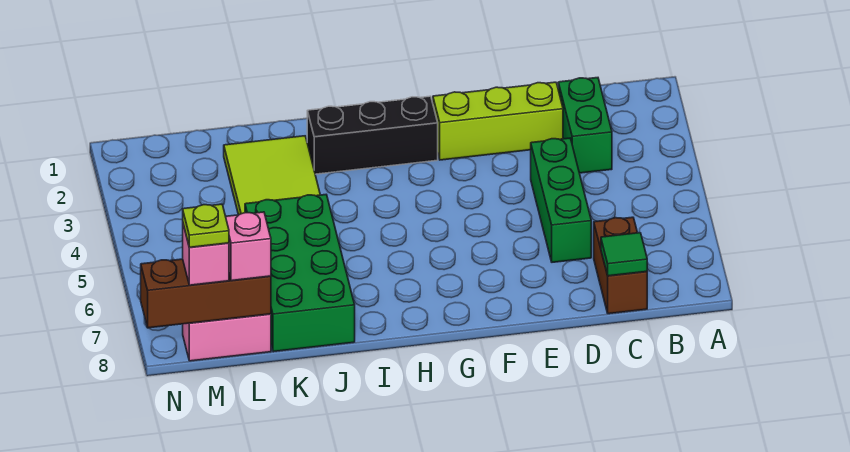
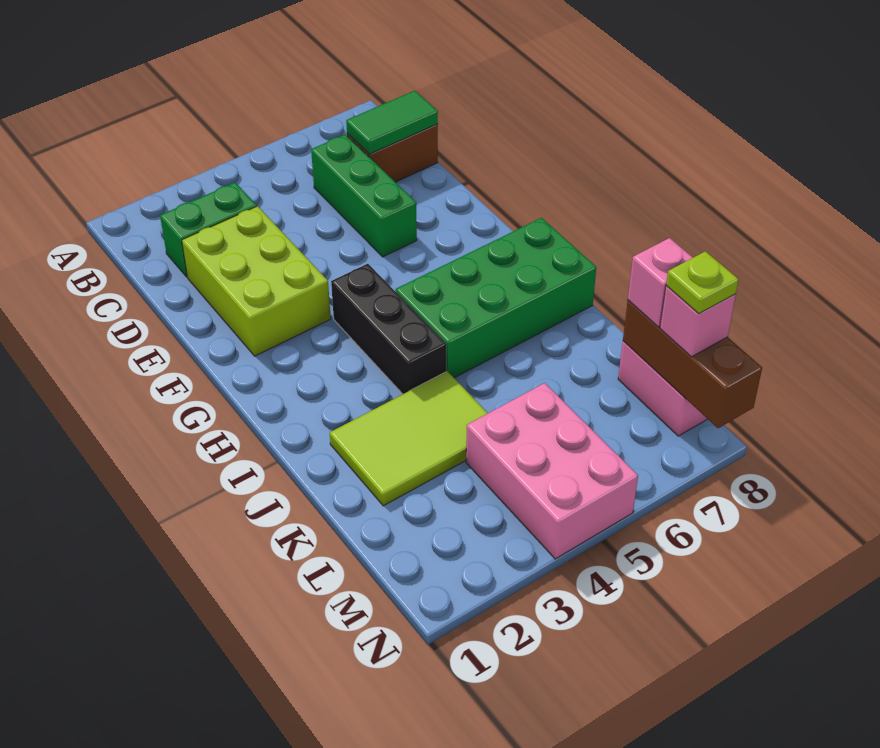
green tile C8 level 2 -> green tile C7:C8 level 2
lime brick D2:F2 level 1 -> lime brick D2:F3 level 1
green brick D4:D6 level 1 -> green brick C6:E6 level 1
black brick G2:I2 level 1 -> black brick G4:I4 level 1
green brick J5:K8 level 1 -> green brick H5:I8 level 1
none -> pink brick L4:N5 level 1

